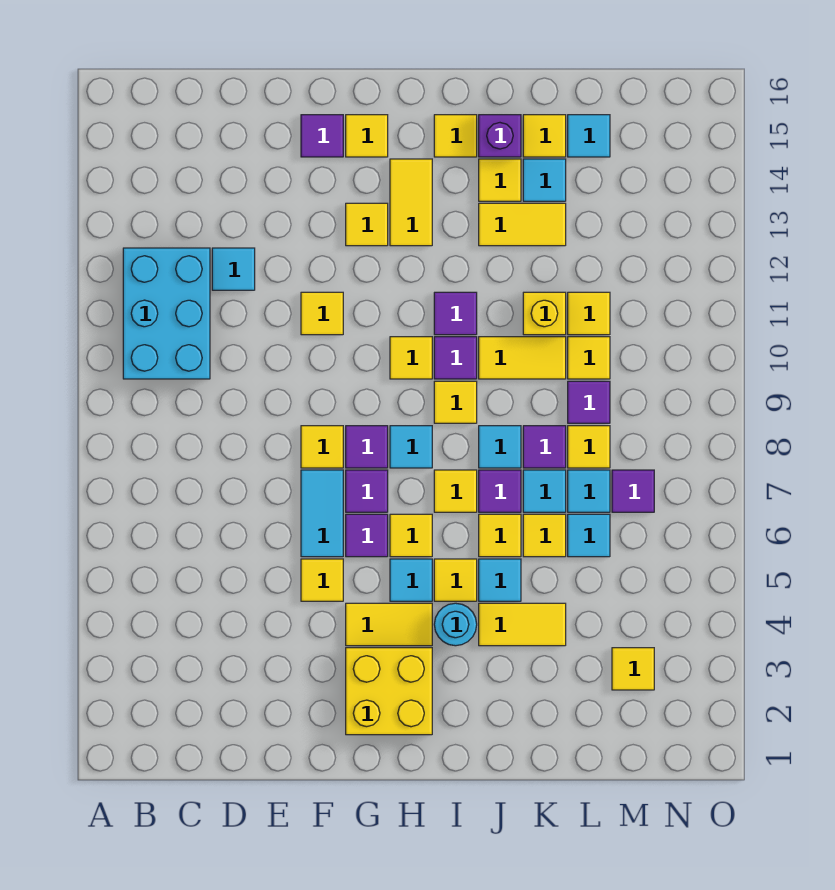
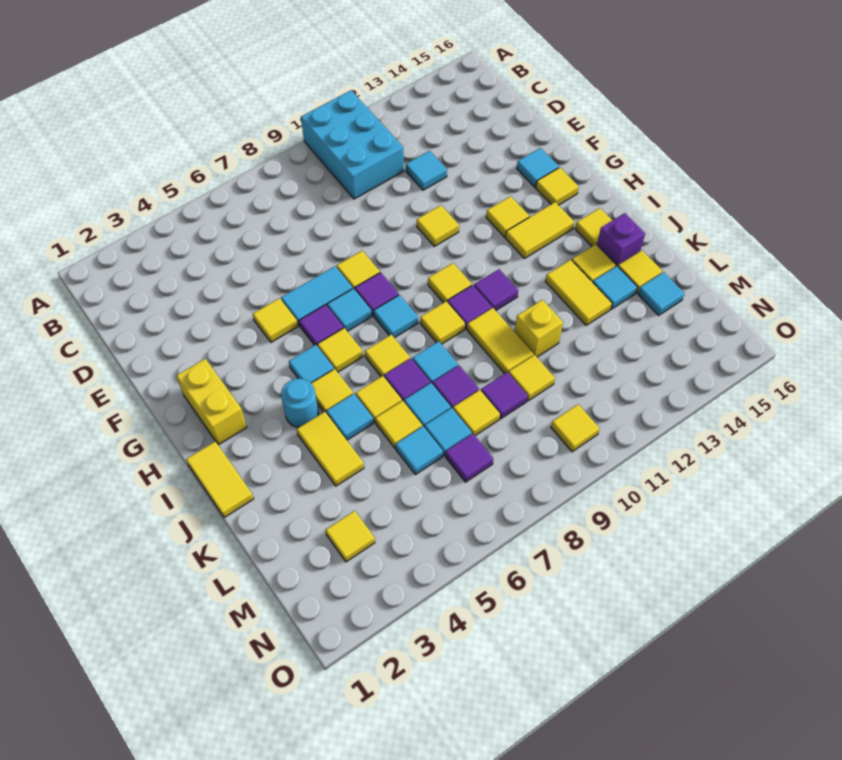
cyan brick B10:C12 level 1 -> cyan brick A10:C11 level 1
purple tile F15 level 1 -> cyan tile F15 level 1
yellow brick G2:H3 level 1 -> yellow brick G2:H2 level 1
yellow tile G4:H4 level 1 -> yellow tile I1:J1 level 1
purple tile G7 level 1 -> cyan tile G7 level 1
yellow tile L11 level 1 -> yellow tile N10 level 1

